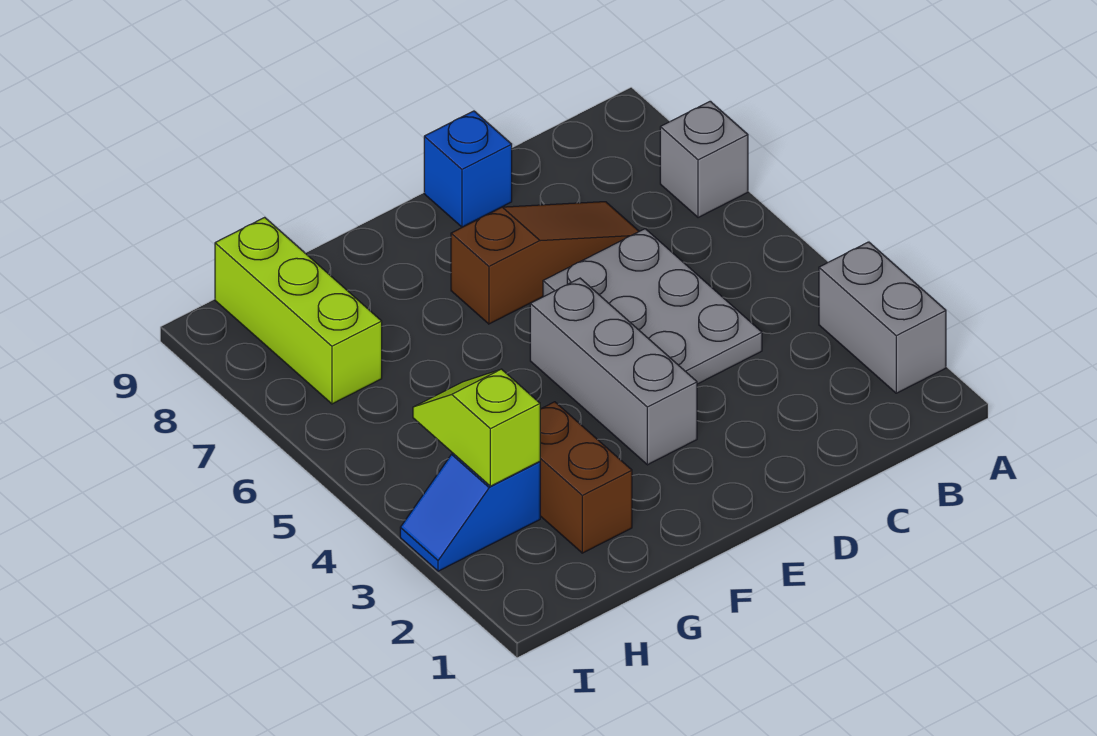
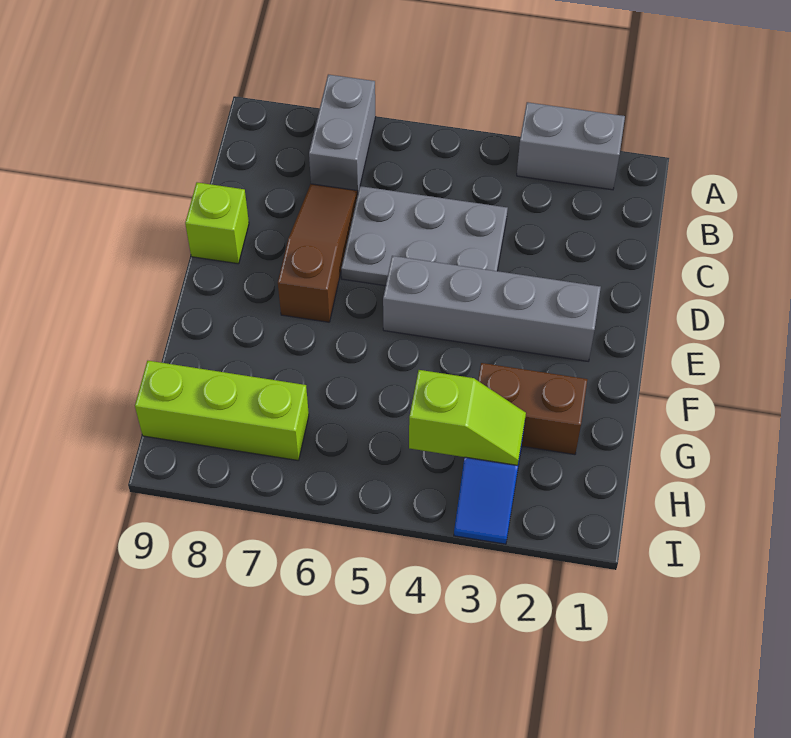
grey brick A7 level 1 -> grey brick A7:B7 level 1
blue brick D9 level 1 -> lime brick D9 level 1
grey brick E3:E5 level 1 -> grey brick E2:E5 level 1
lime slope H3:H4 level 2 top 3 -> lime slope H3:H4 level 2 top 4

